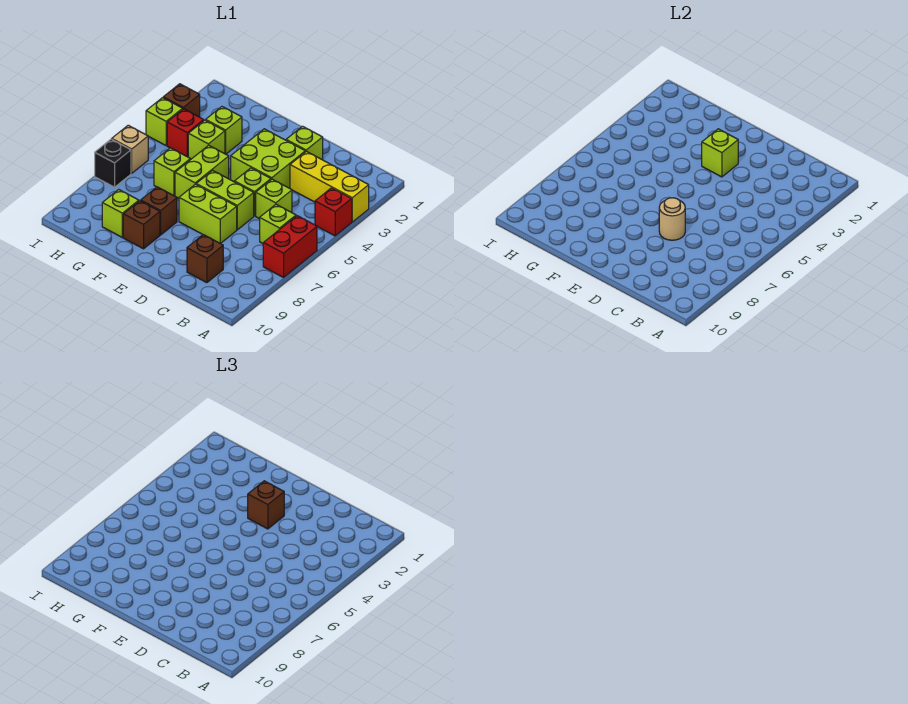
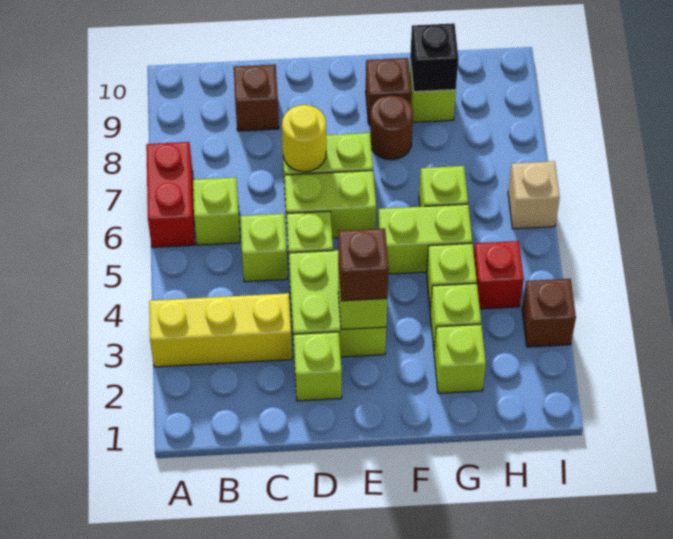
red brick A4 level 1 -> none
tan round brick D7 level 2 -> yellow round brick D7 level 2
lime brick F5:F6 level 1 -> lime brick F5:G5 level 1
brown brick F8 level 1 -> brown round brick F8 level 1
lime brick I4 level 1 -> lime brick G2 level 1
black brick I7 level 1 -> black brick G9 level 2

